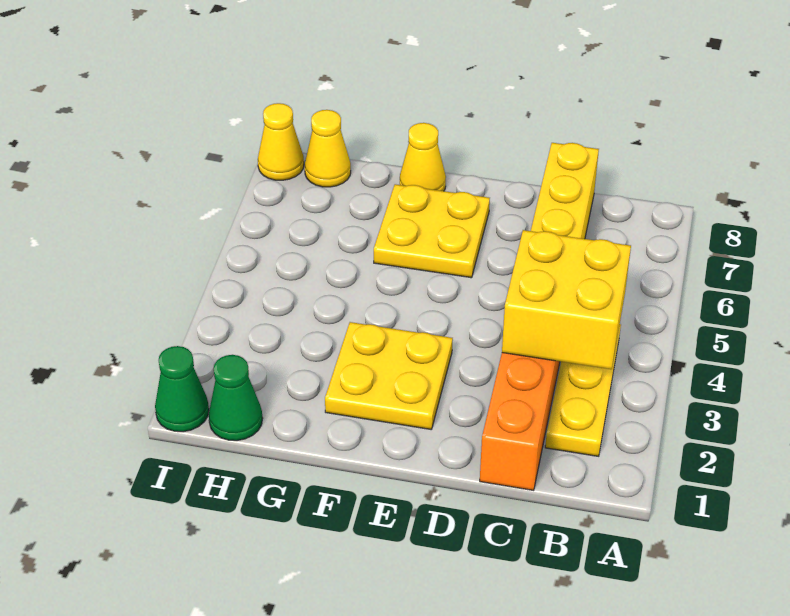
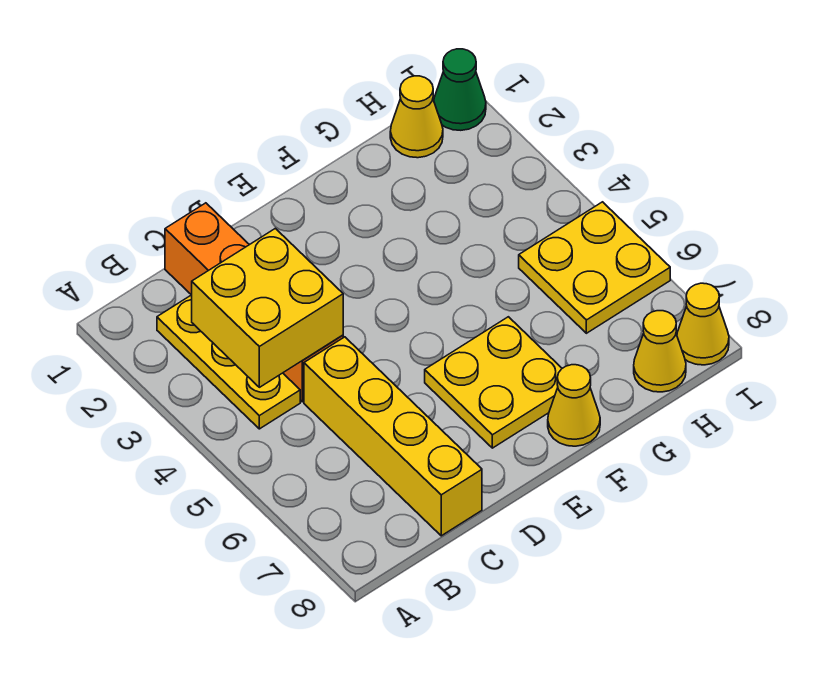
yellow plate E2:F3 level 1 -> yellow plate H5:I6 level 1
green cone H1 level 1 -> yellow cone H1 level 1

